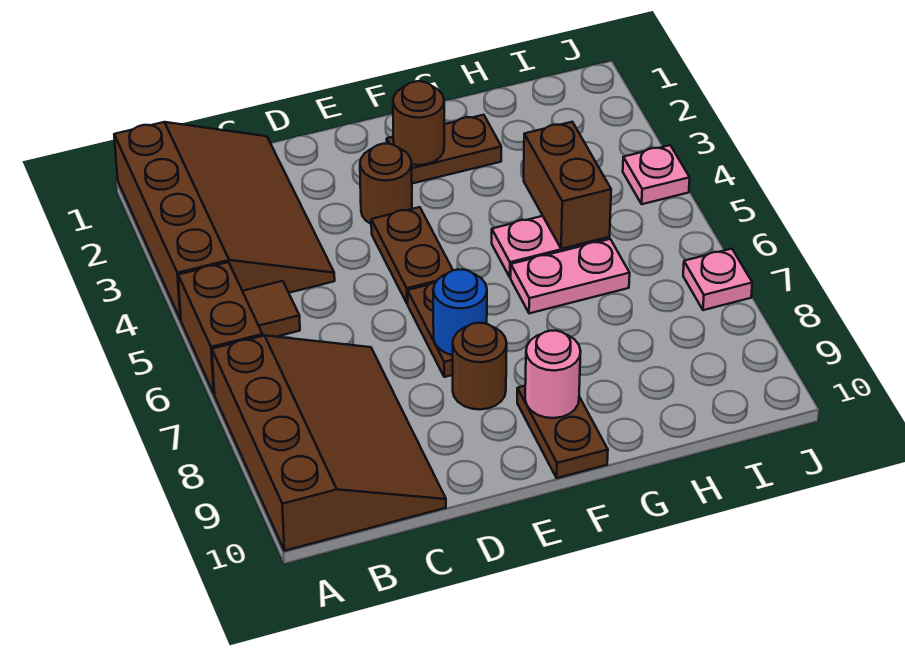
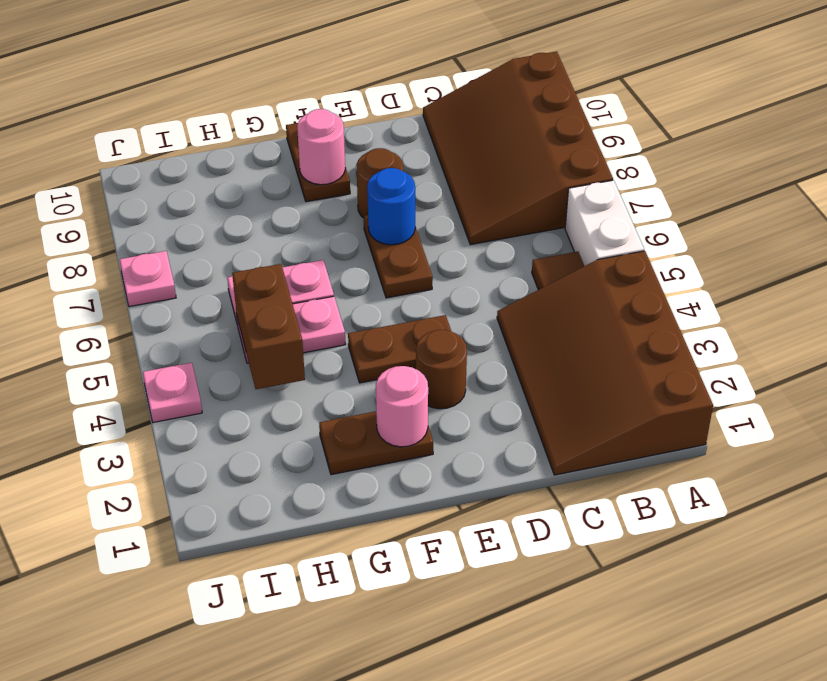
brown brick A5:A6 level 1 -> white brick A5:A6 level 1
brown plate E4:E5 level 1 -> brown plate E4:F4 level 1
brown round brick F2 level 2 -> pink round brick F2 level 2

